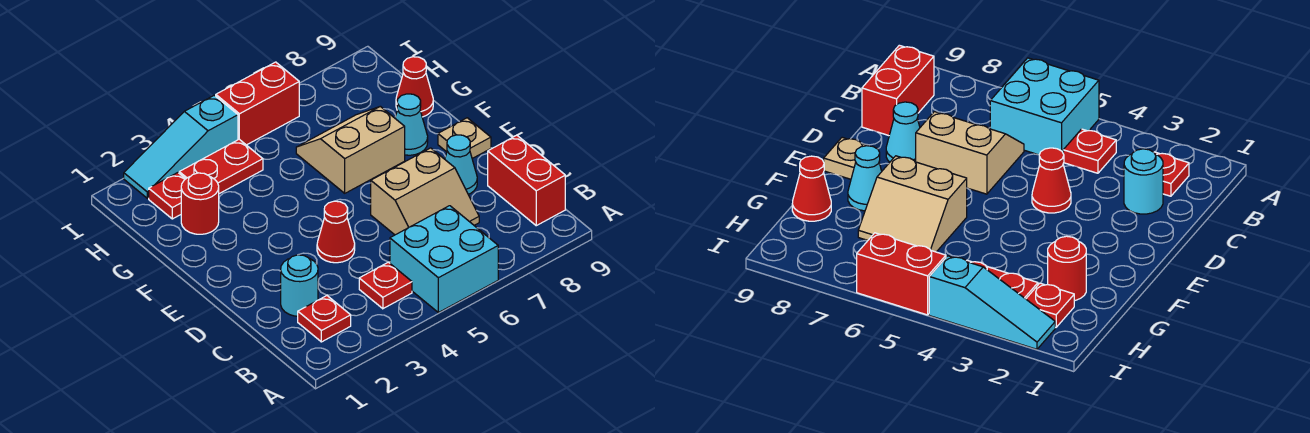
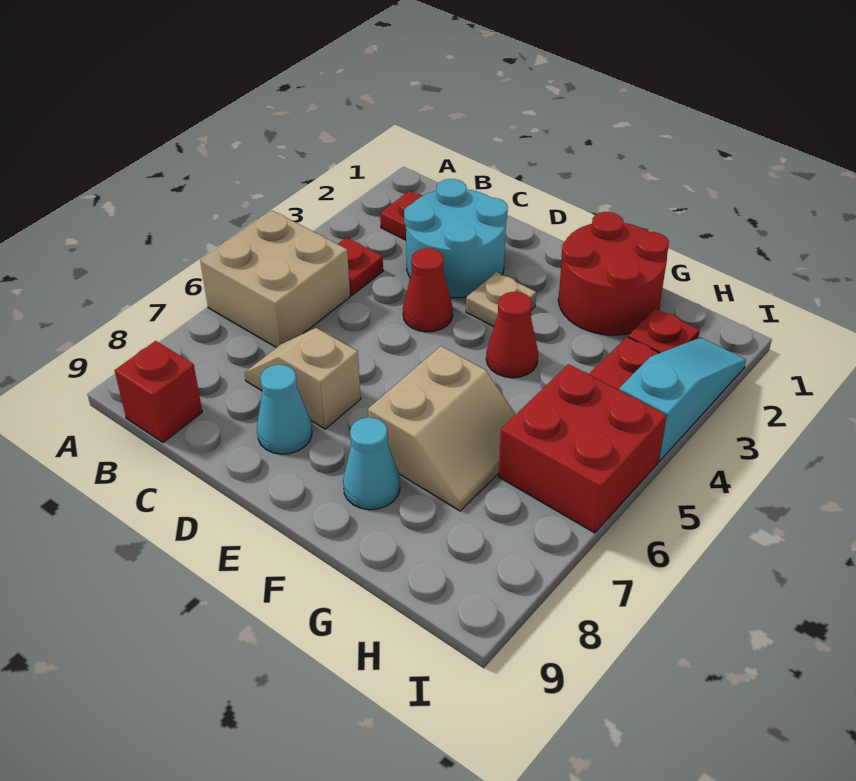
cyan brick A5:B6 level 1 -> tan brick A5:B6 level 1
red brick B9:C9 level 1 -> red brick B9 level 1
cyan round brick C2 level 1 -> cyan round brick C2:D3 level 1
tan slope C6:D7 level 1 top D -> tan slope C7:D7 level 1 top D
tan plate E9 level 1 -> tan plate E3 level 1
red round brick G2 level 1 -> red round brick F1:G2 level 1
red cone G9 level 1 -> red cone F4 level 1
red brick I5:I6 level 1 -> red brick H5:I6 level 1

